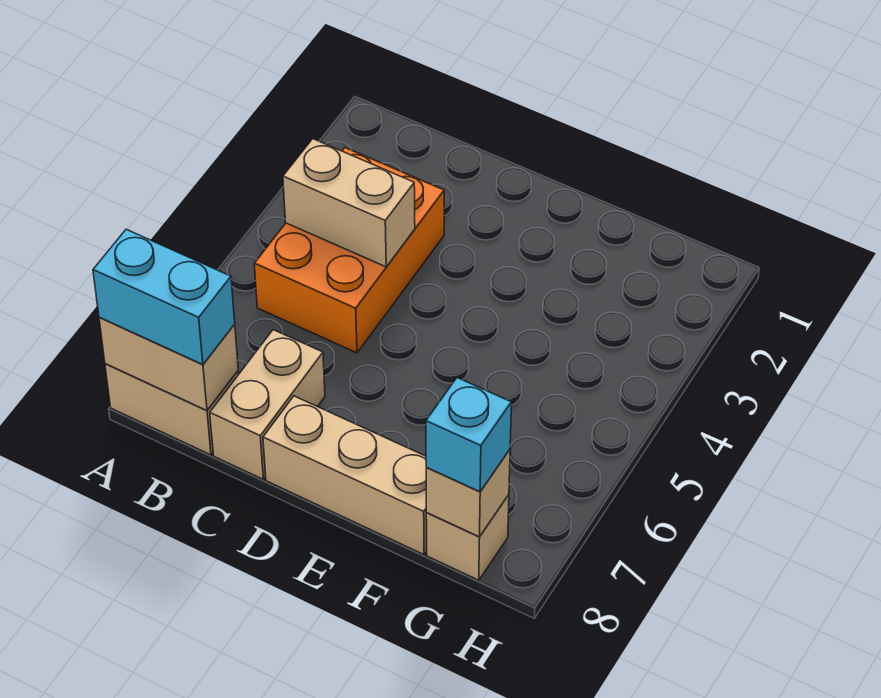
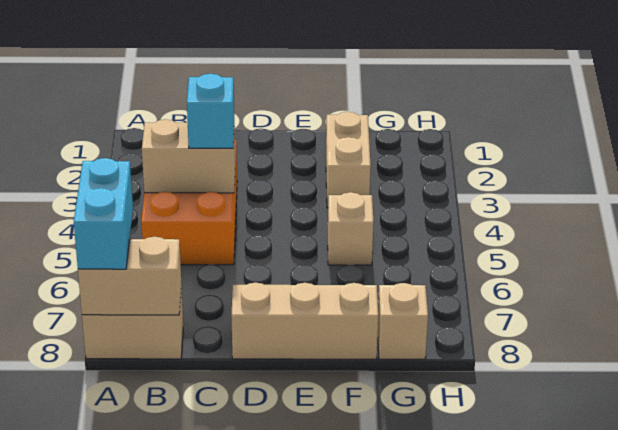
cyan brick A8:B8 level 3 -> cyan brick A7:A8 level 3
tan brick C7:C8 level 1 -> tan brick F2:F3 level 1
tan brick G8 level 2 -> tan brick F5 level 1
cyan brick G8 level 3 -> cyan brick C4 level 3

